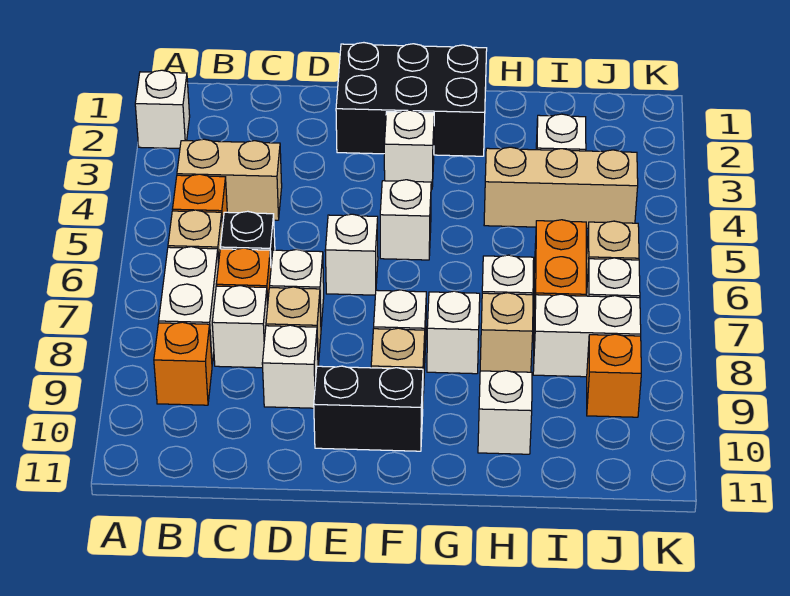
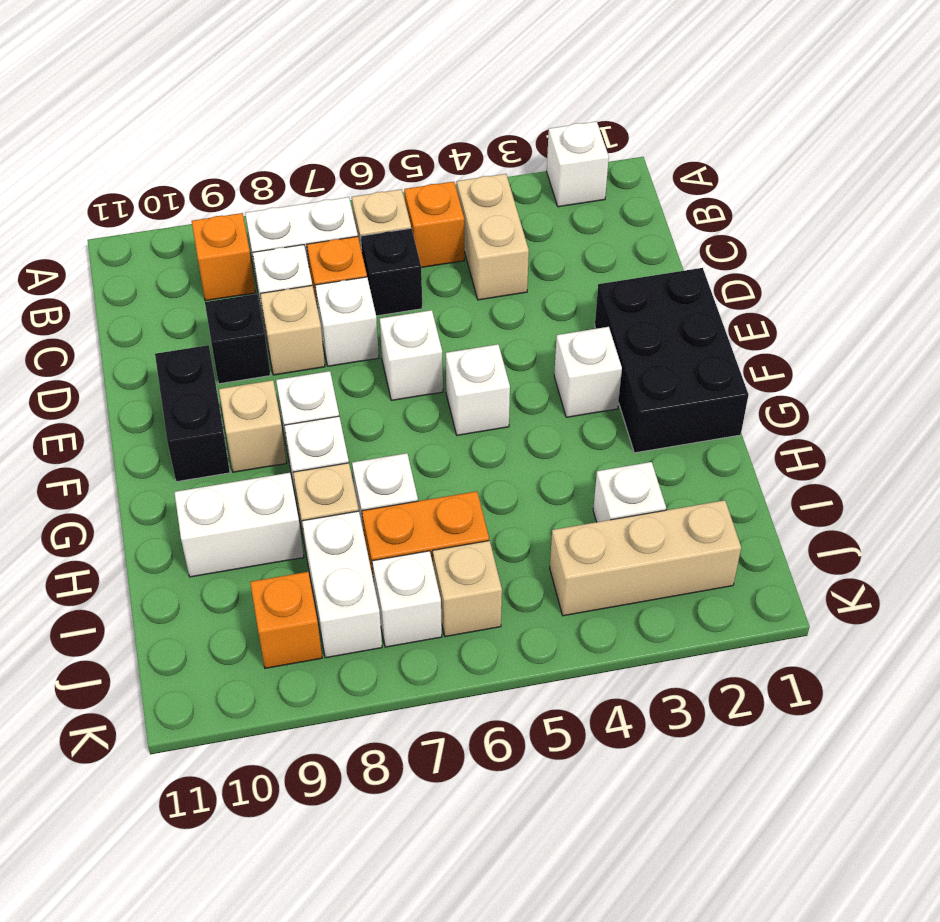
white brick D9 level 1 -> black brick D9 level 1
tan brick H4:J4 level 1 -> tan brick J2:J4 level 1
white brick H10 level 1 -> white brick H9:H10 level 1

